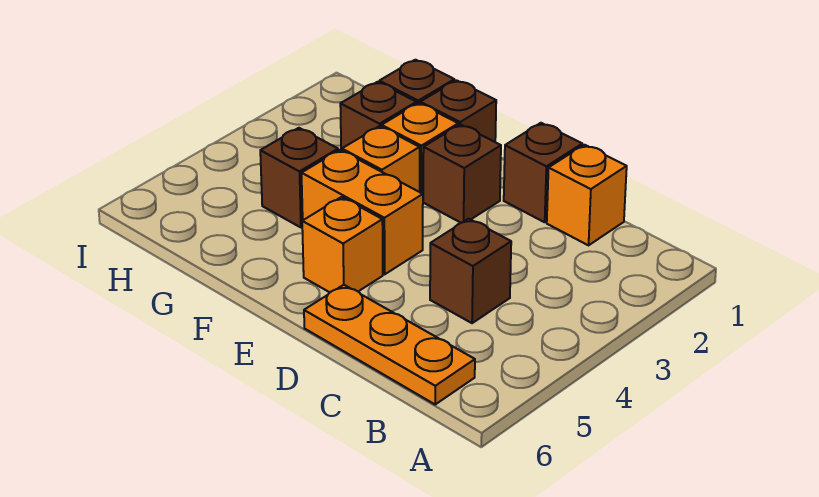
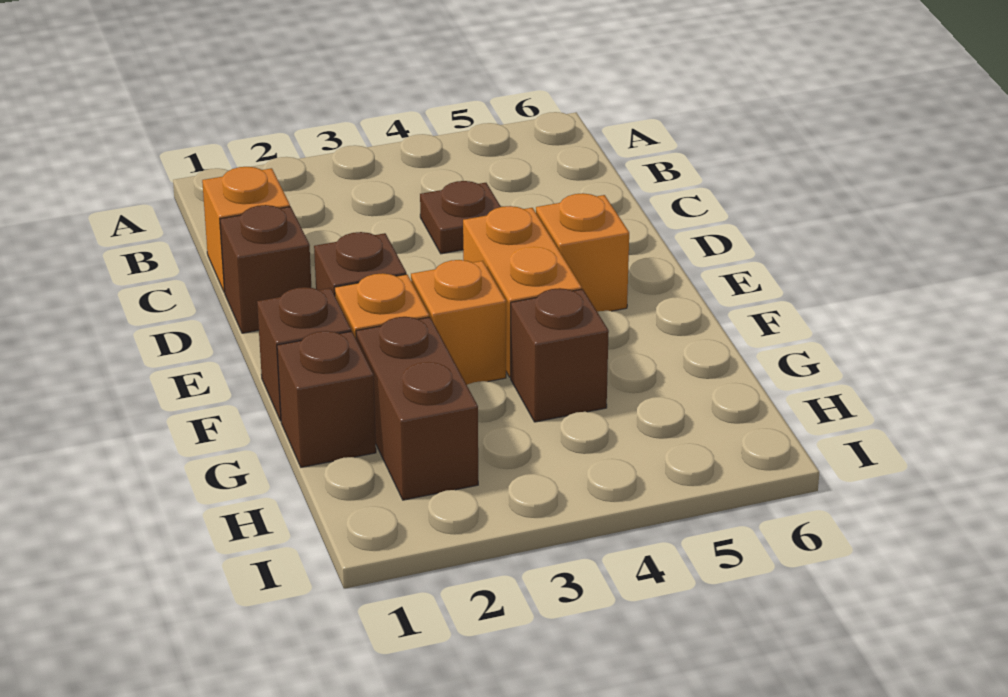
orange plate B6:D6 level 1 -> none
brown brick C4 level 1 -> brown plate C4 level 1
brown brick G2 level 1 -> brown brick G2:H2 level 1

